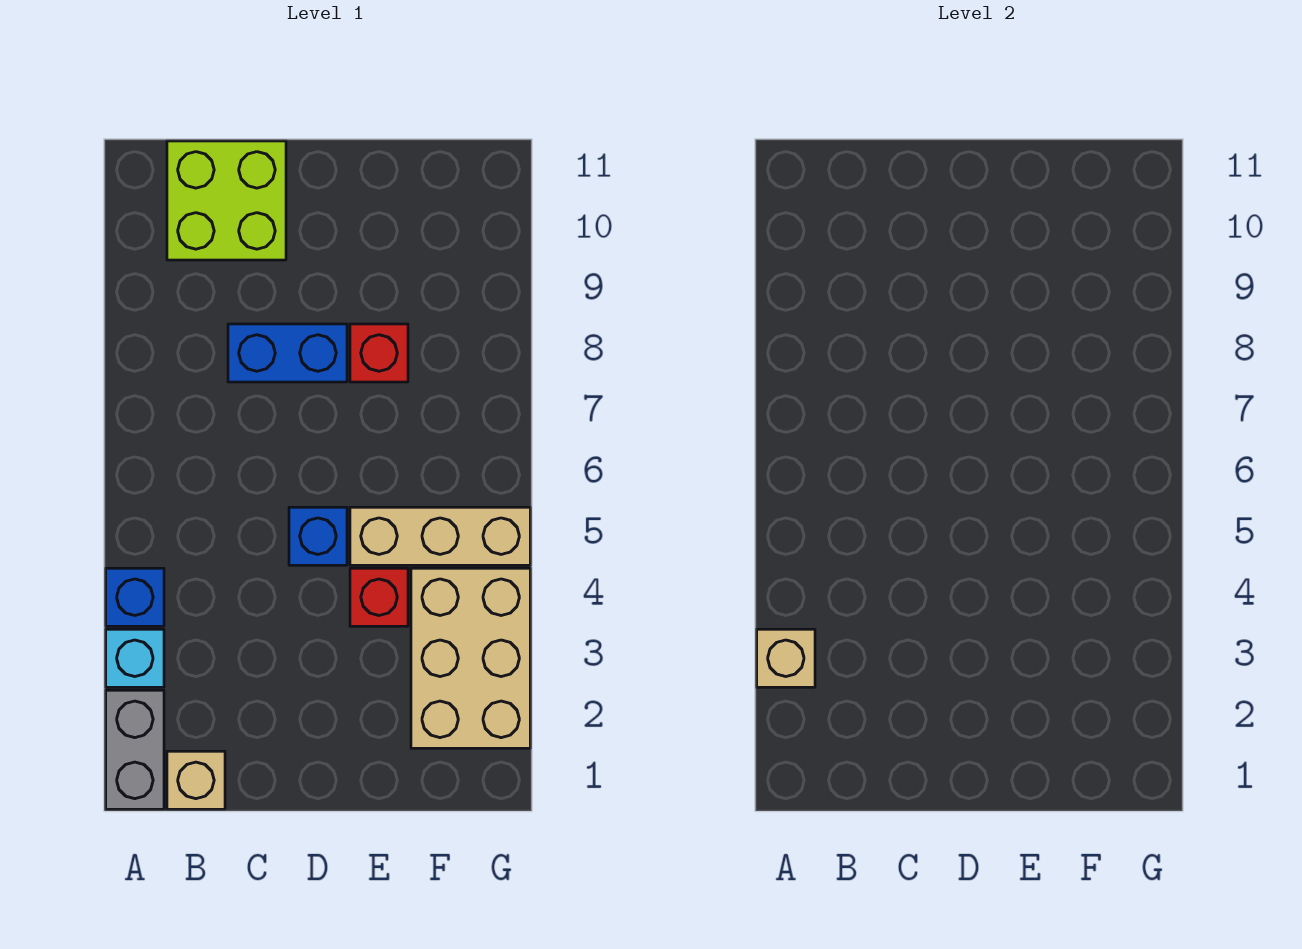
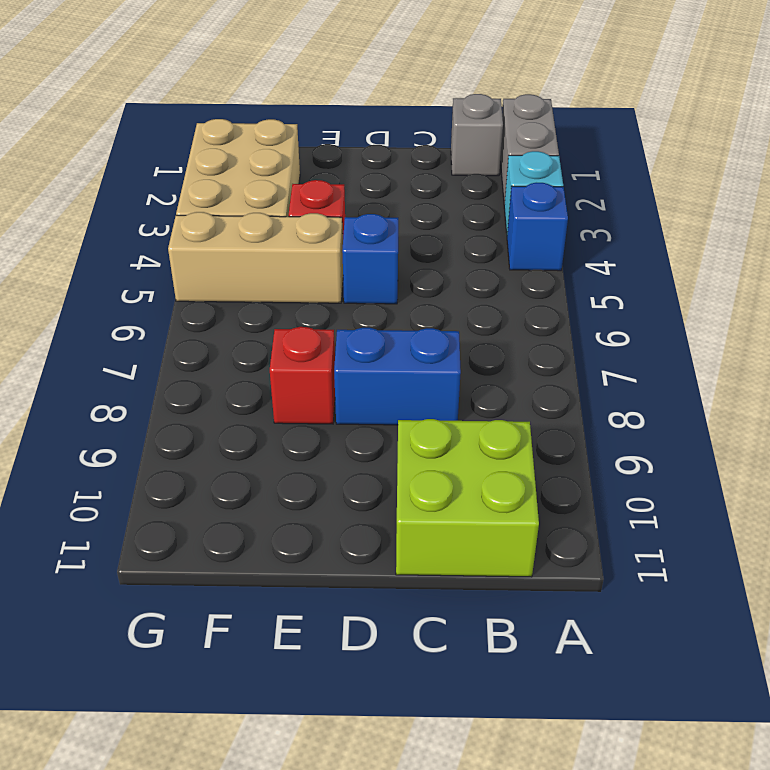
tan brick A3 level 2 -> none
tan brick B1 level 1 -> grey brick B1 level 1

